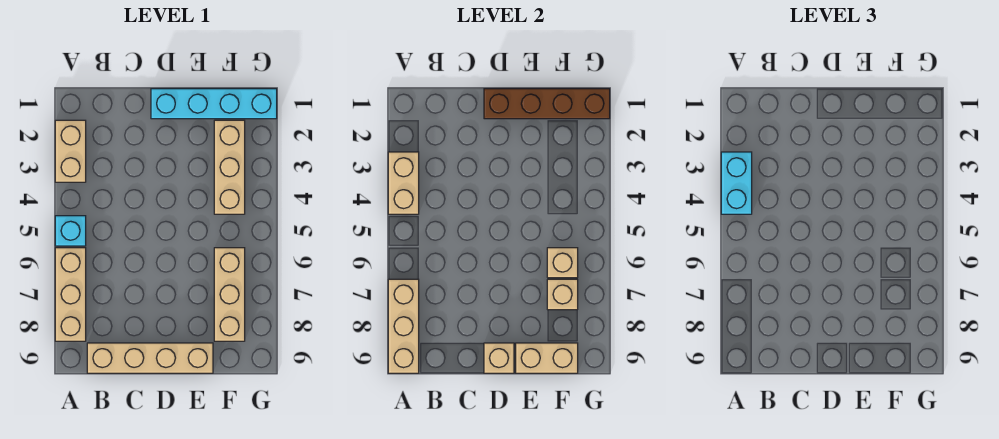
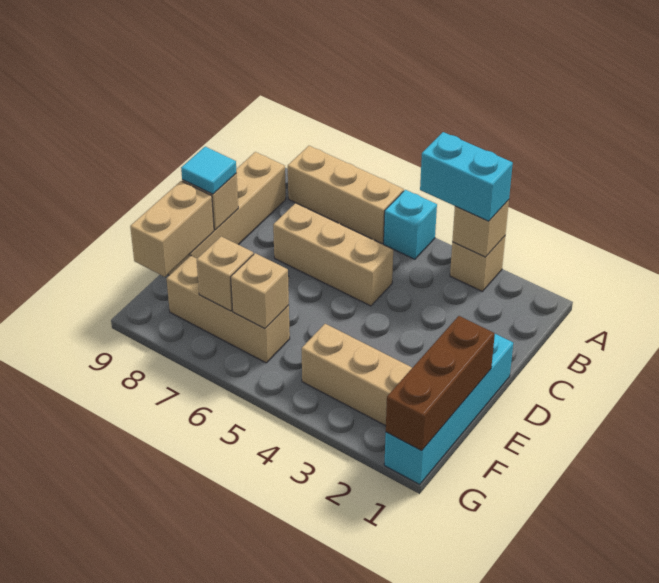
tan brick A2:A3 level 1 -> tan brick A3 level 1
tan brick A3:A4 level 2 -> tan brick A3 level 2
tan brick A7:A9 level 2 -> tan brick C5:C7 level 1
brown brick D1:G1 level 2 -> brown brick E1:G1 level 2
none -> cyan tile D9 level 3

